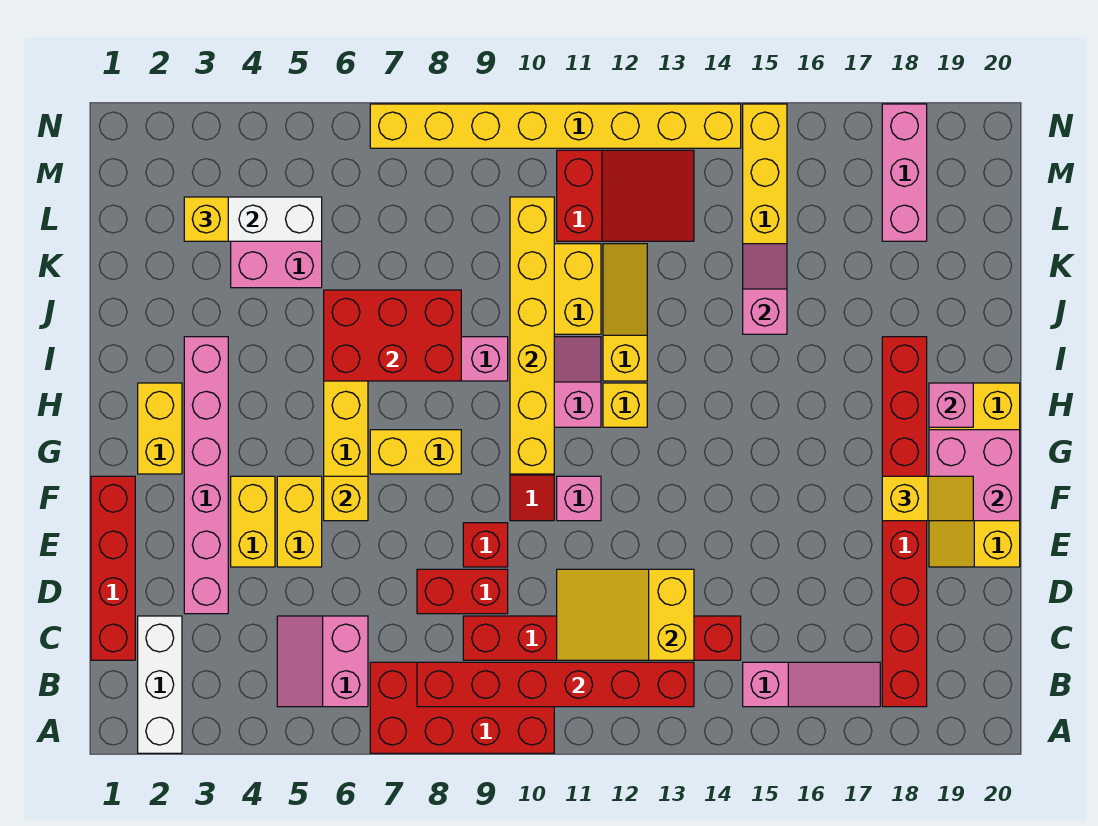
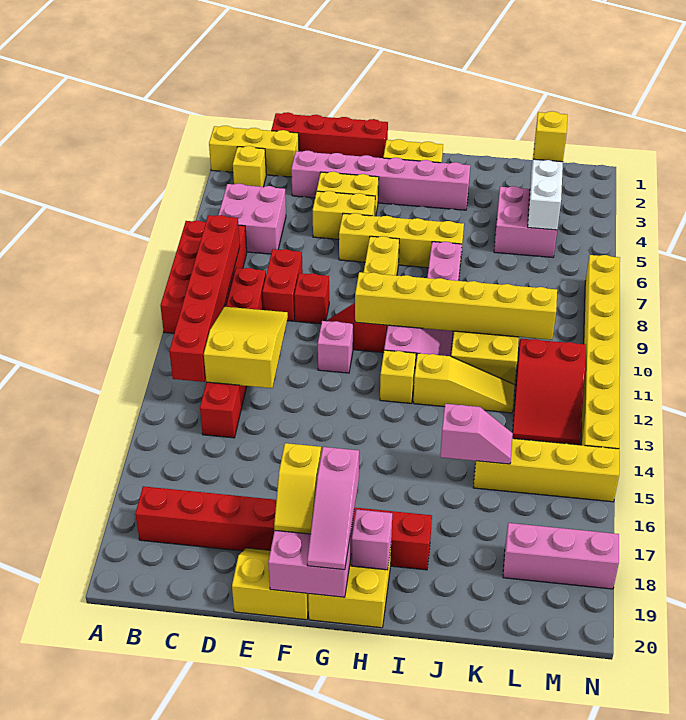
white brick A2:C2 level 1 -> yellow brick A2:C2 level 1
pink slope B5:C6 level 1 top 6 -> pink brick B5:C6 level 1
pink slope B15:B17 level 1 top 15 -> pink slope G18:G20 level 3 top 18
yellow brick F6 level 2 -> yellow brick B3 level 1
red brick I6:J8 level 2 -> none

